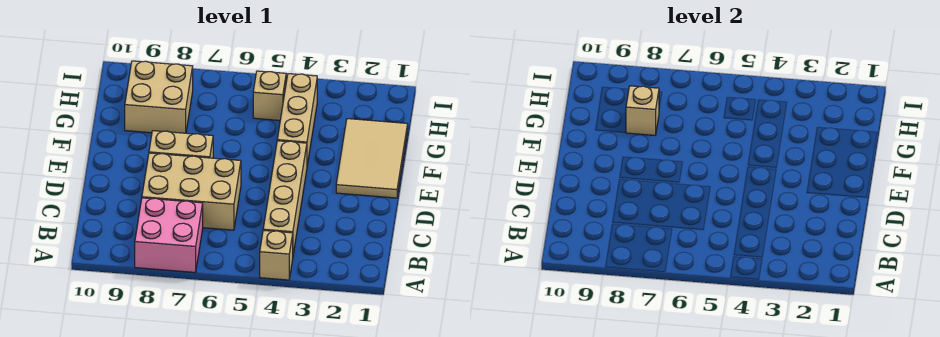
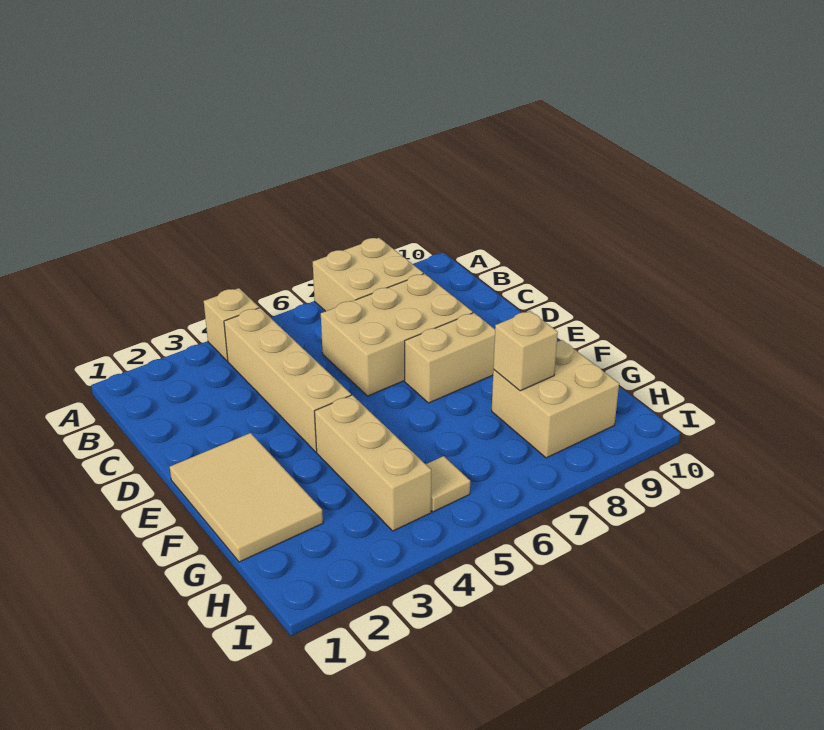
pink brick A7:B8 level 1 -> tan brick A7:B8 level 1
tan brick H5 level 1 -> tan tile H5 level 1

